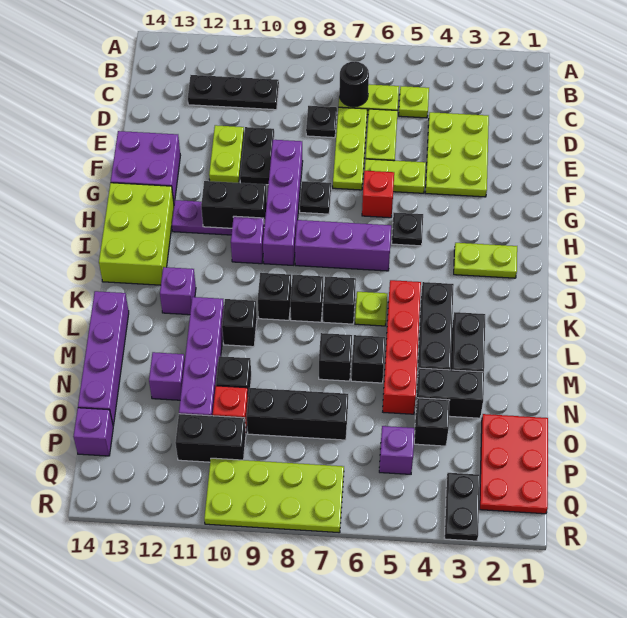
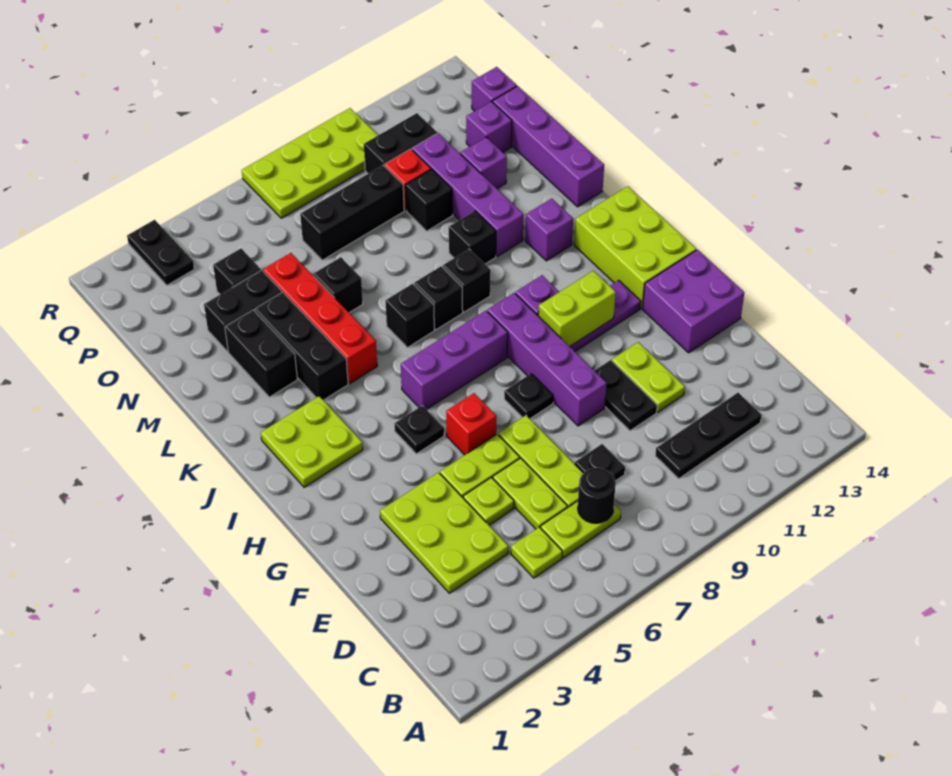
black brick H10:H11 level 2 -> lime brick H10:H11 level 2
lime plate I2:I3 level 1 -> lime plate I2:J3 level 1
lime plate K6 level 1 -> lime plate E5 level 1
black brick M7 level 1 -> none
red plate O1:Q2 level 1 -> none
purple brick P5 level 1 -> purple brick O13 level 1

